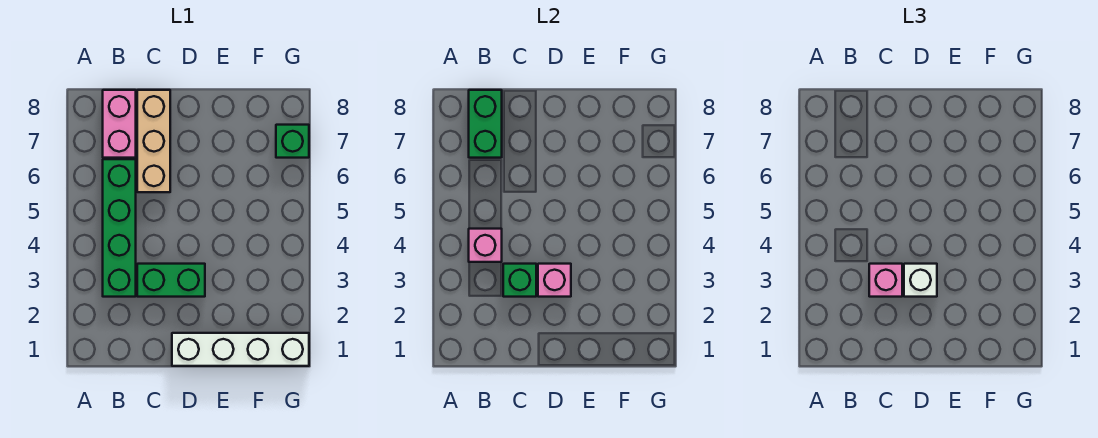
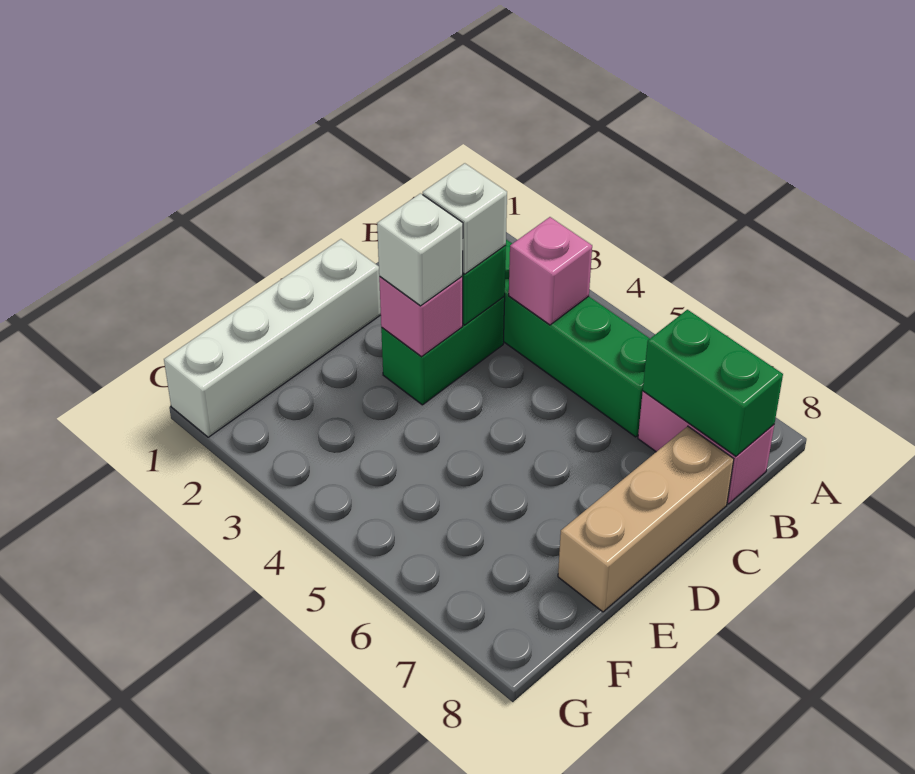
pink brick C3 level 3 -> white brick C3 level 3
tan brick C6:C8 level 1 -> tan brick C8:E8 level 1
green brick G7 level 1 -> none

